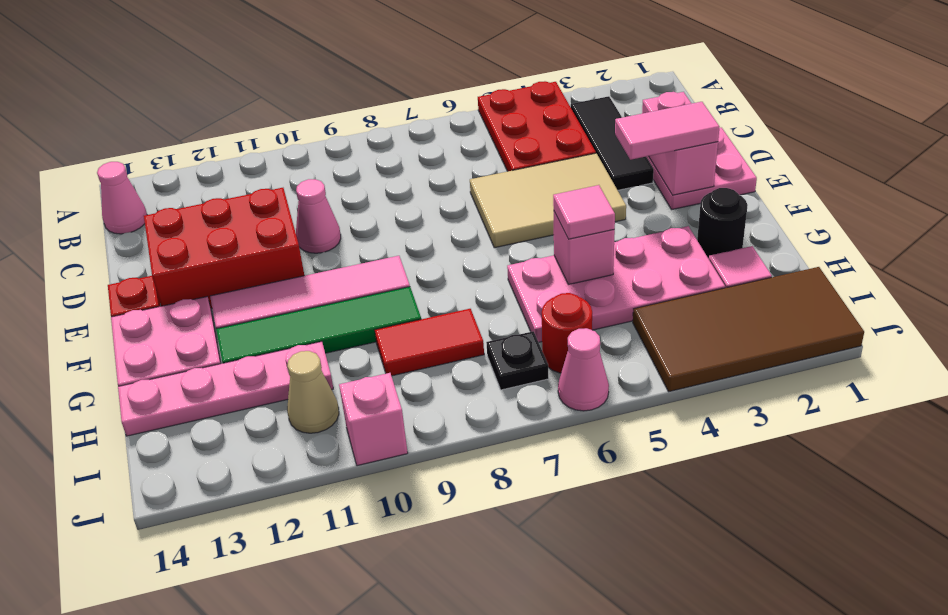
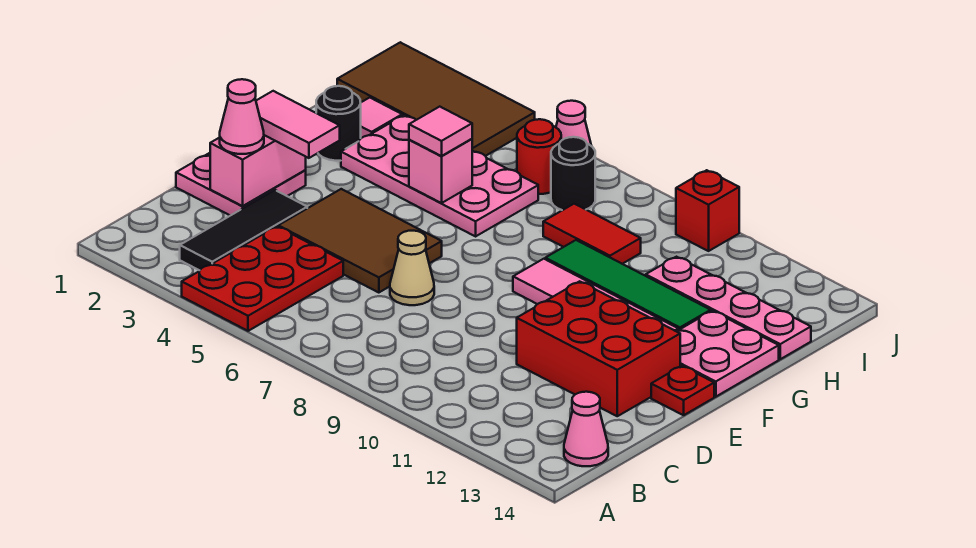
tan tile D4:E6 level 1 -> brown tile D4:E6 level 1
pink cone D10 level 1 -> pink cone D2 level 3
black plate I7 level 1 -> black round brick I7 level 1
tan cone I11 level 1 -> tan cone D7 level 1
pink brick J10 level 1 -> red brick J10 level 1

